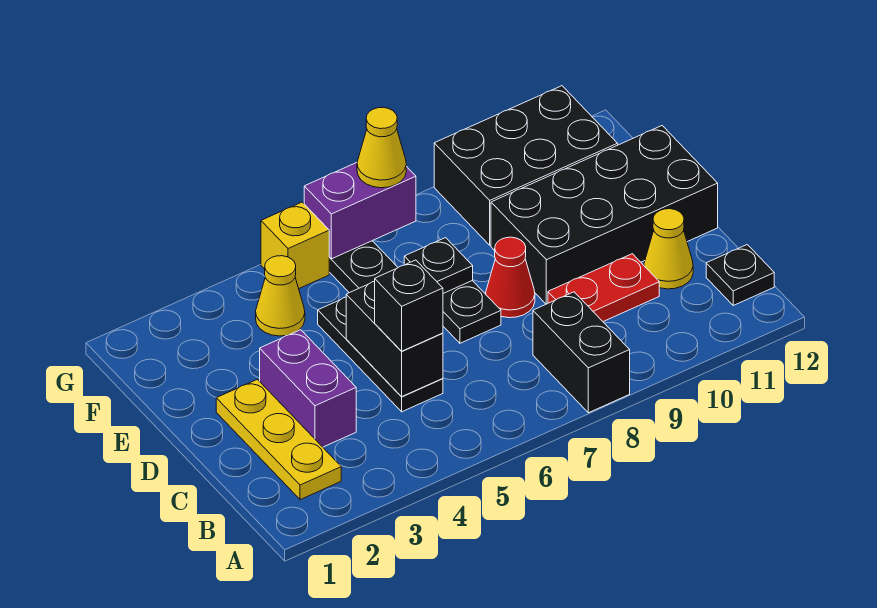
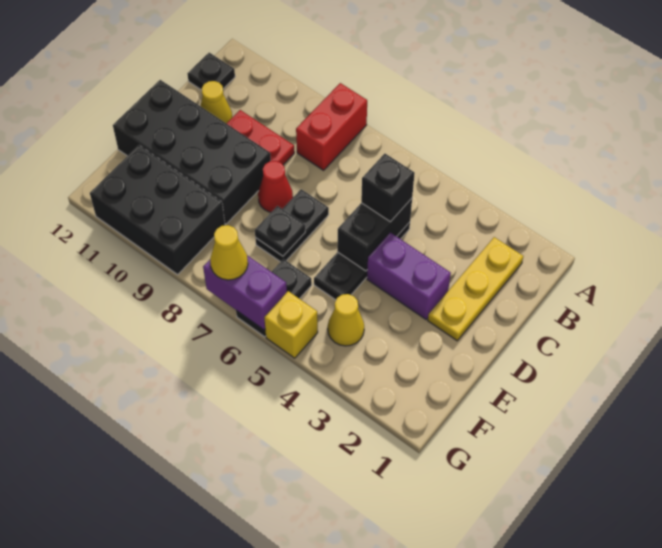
black brick A8:B8 level 1 -> red brick A8:B8 level 1
purple brick C3:D3 level 1 -> purple brick D3:D4 level 1

